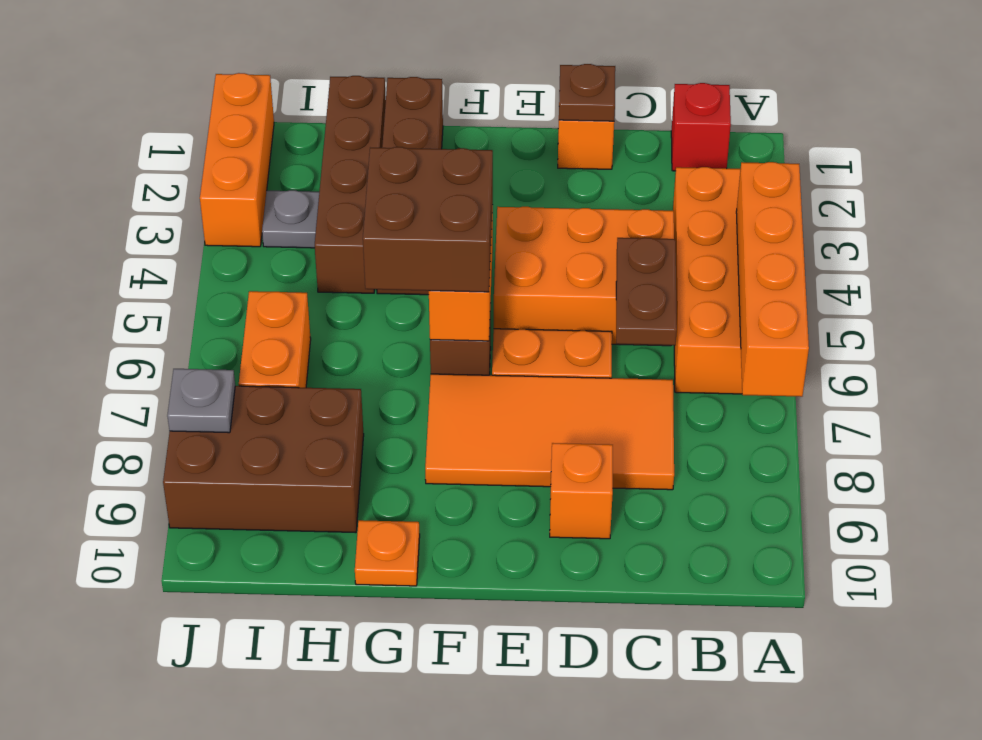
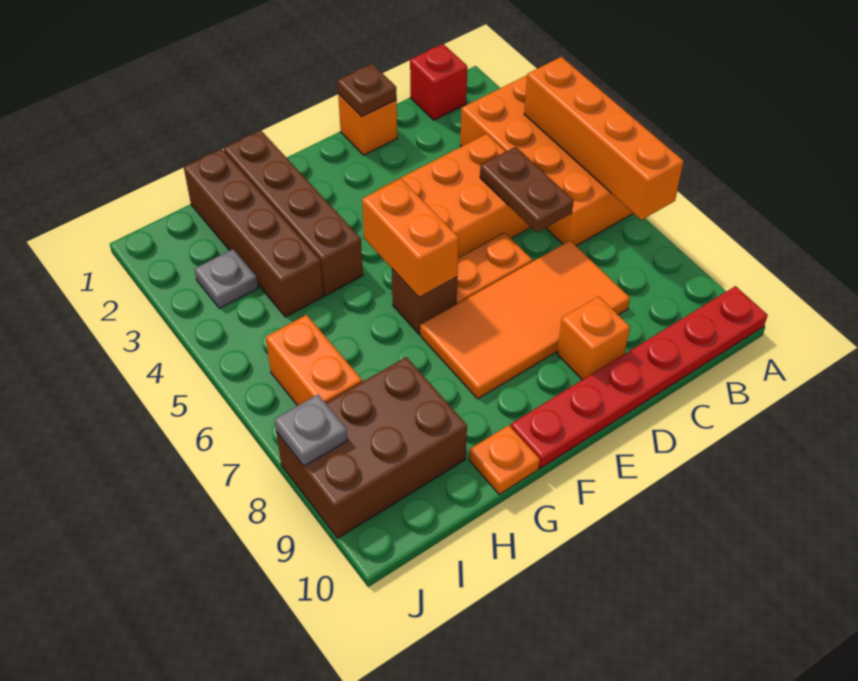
none -> red plate A10:F10 level 1
brown brick F5:G6 level 3 -> none
orange brick J1:J3 level 1 -> none

